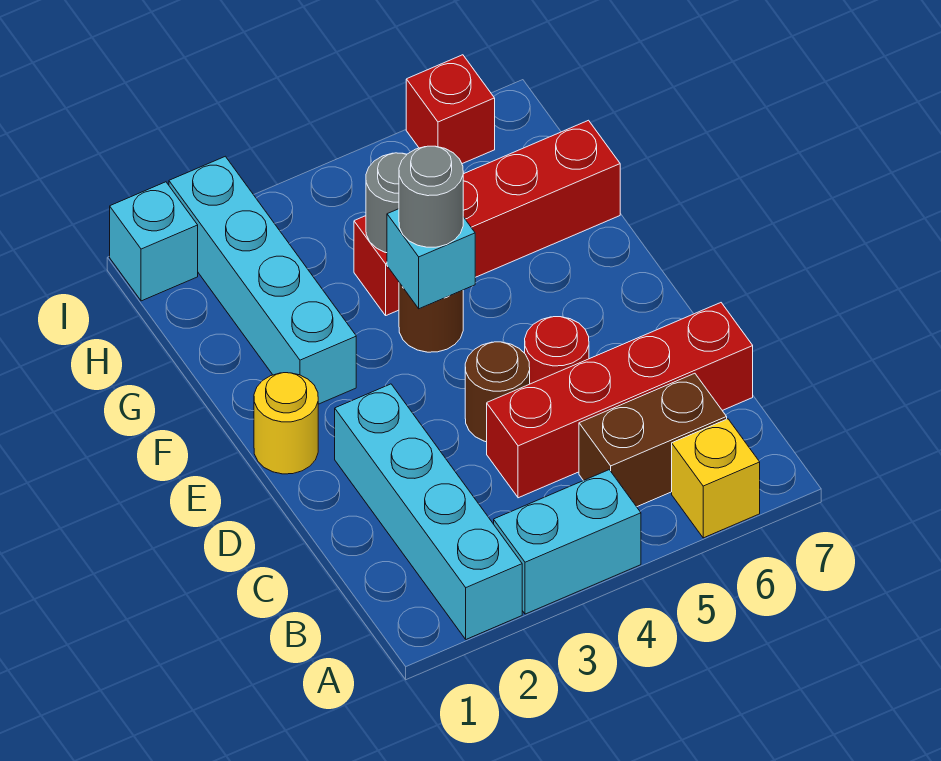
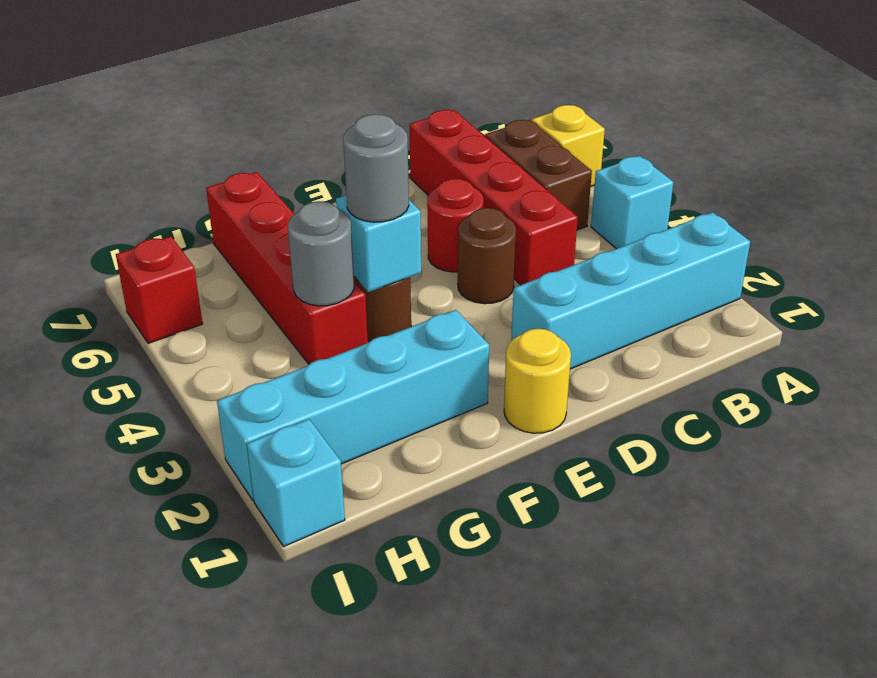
cyan brick A3:A4 level 1 -> cyan brick A4 level 1

